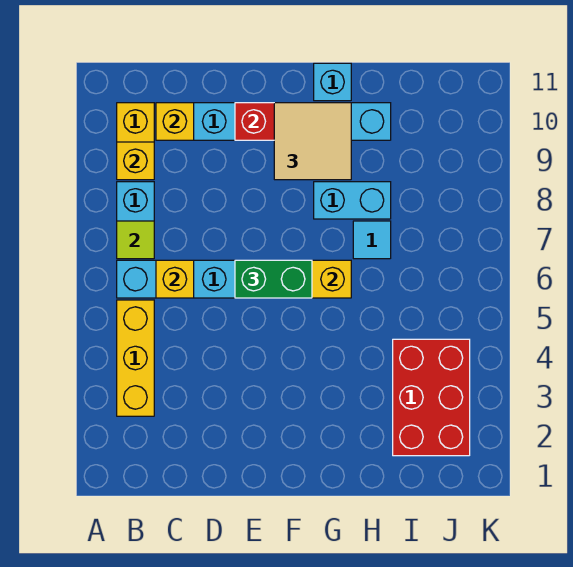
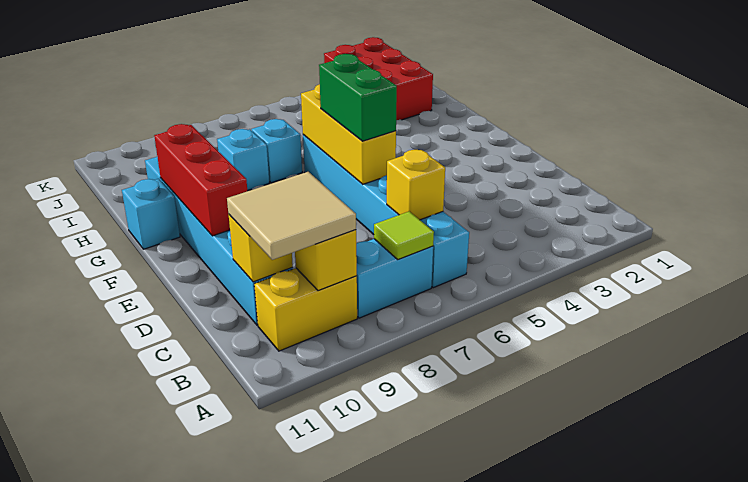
yellow brick B3:B5 level 1 -> none
tan tile F9:G10 level 3 -> tan tile B9:C10 level 3
cyan brick G8:H8 level 1 -> cyan brick H8 level 1
cyan tile H7 level 1 -> cyan brick H7 level 1
red brick I2:J4 level 1 -> red brick I2:K3 level 1

